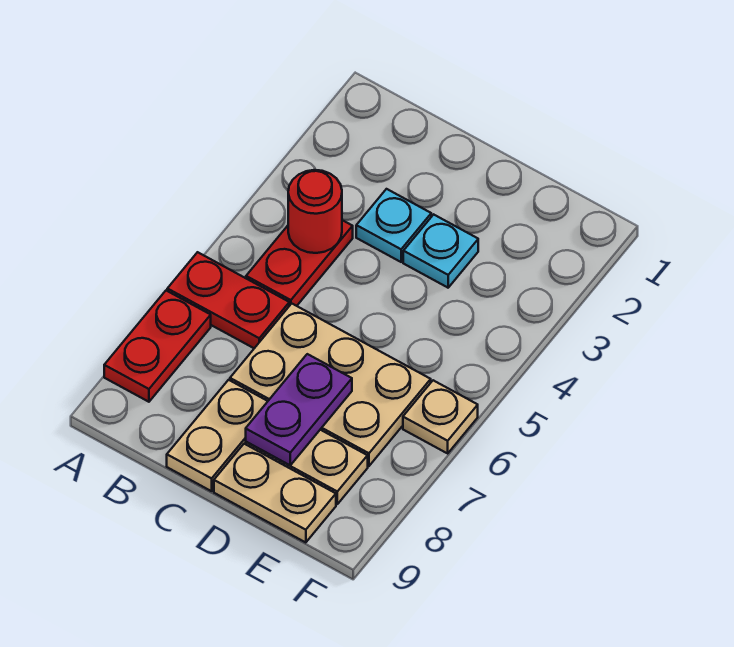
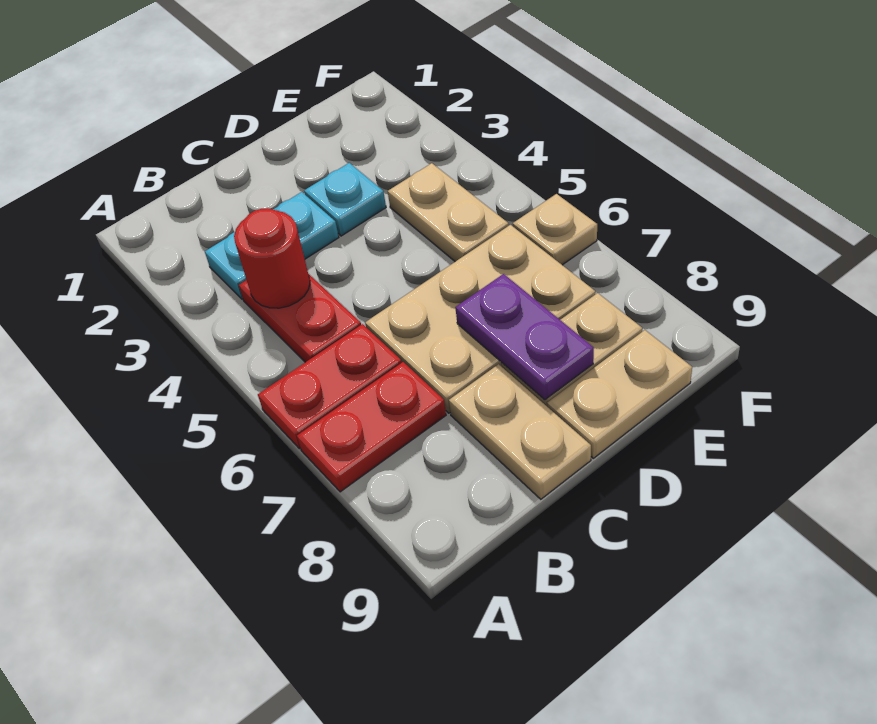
red plate A7:A8 level 1 -> red plate A7:B7 level 1
cyan plate C3 level 1 -> cyan plate B3:C3 level 1
none -> tan plate E4:E5 level 1

